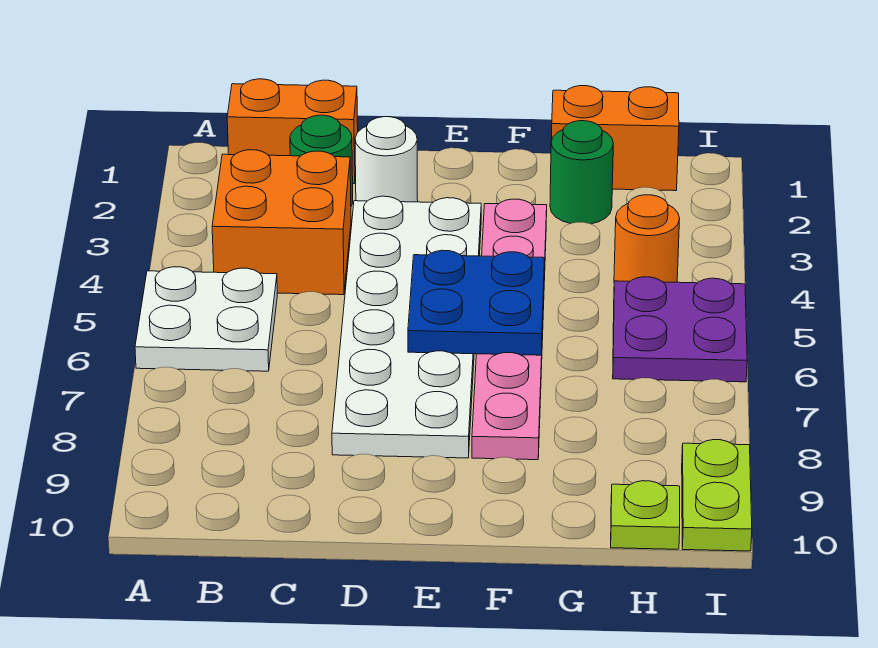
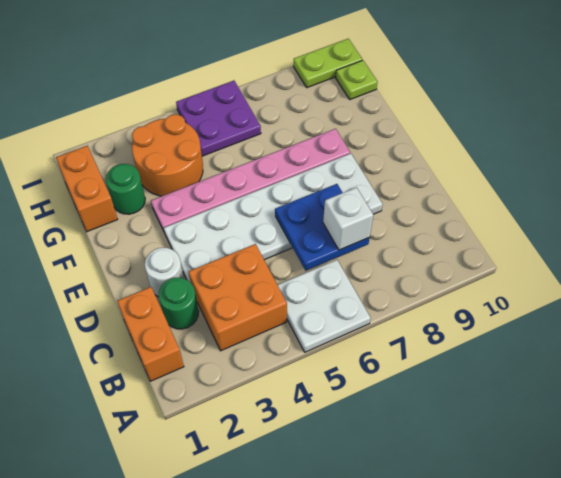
none -> white brick C7 level 3
blue plate E5:F6 level 2 -> blue plate C6:D7 level 2
orange round brick H4 level 1 -> orange round brick G3:H4 level 1

